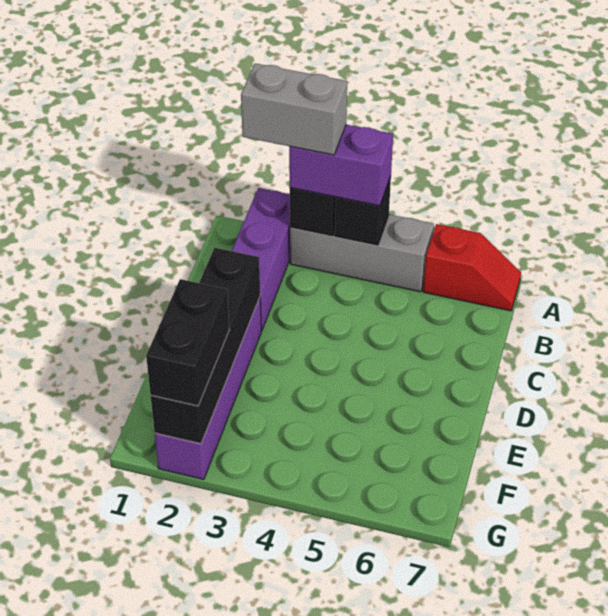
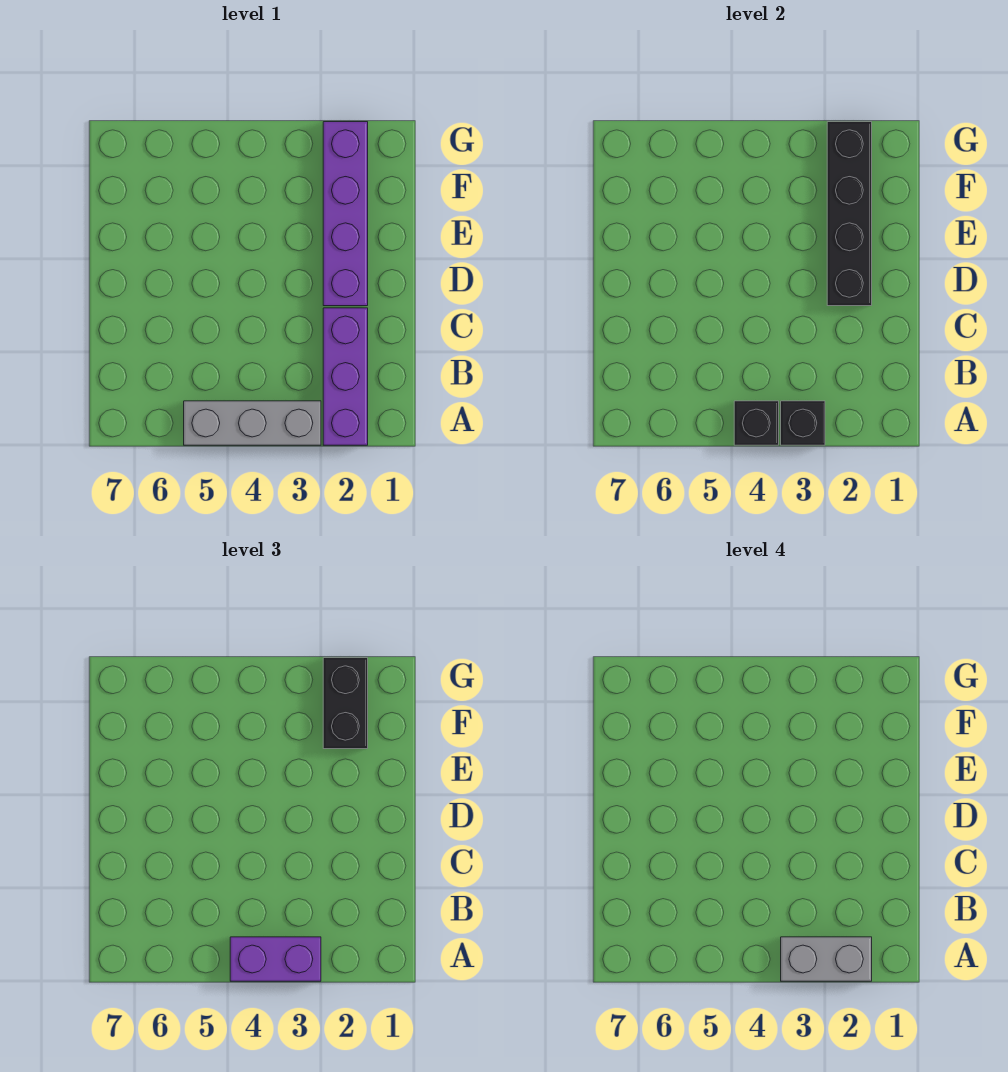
red slope A6:A7 level 1 top 6 -> none

